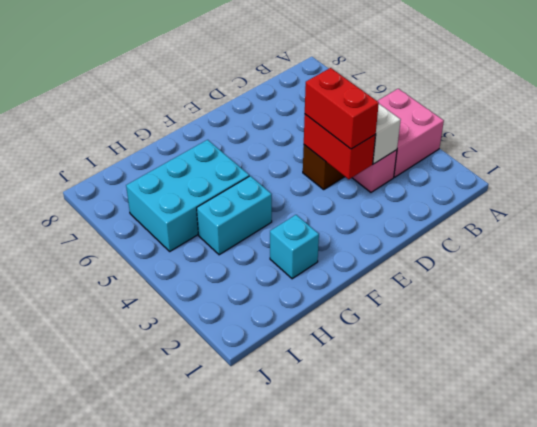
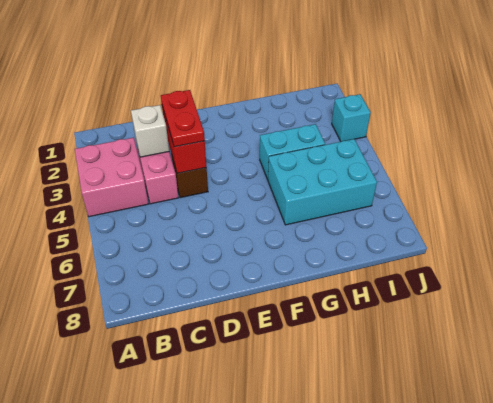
red brick D3:D4 level 3 -> red plate D3:D4 level 3
cyan brick G2 level 1 -> cyan brick J3 level 1

